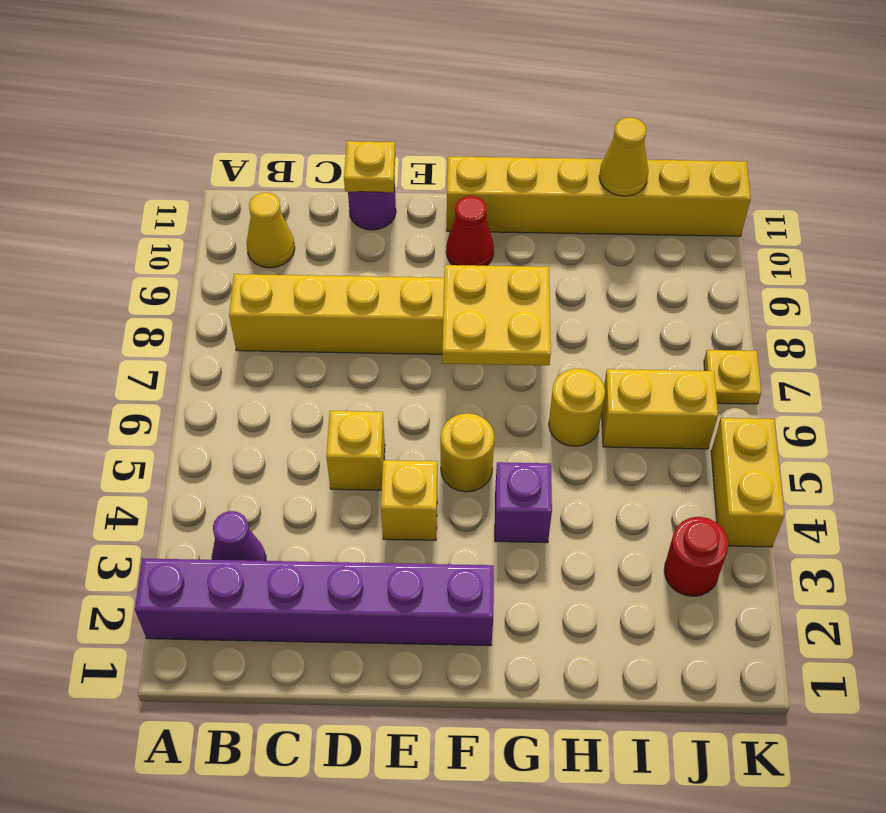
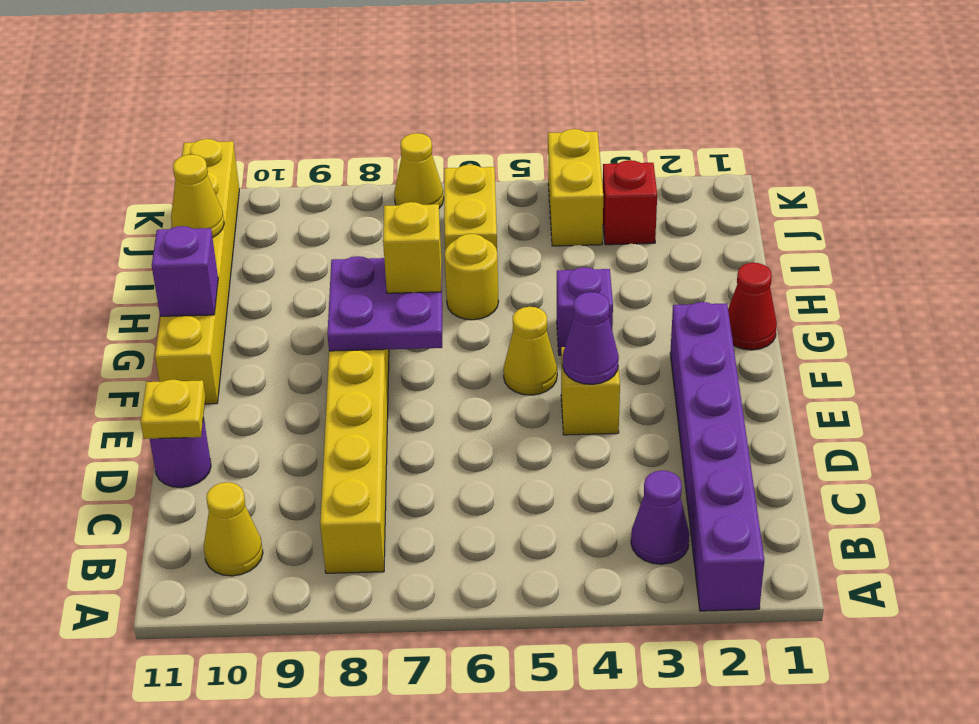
yellow brick D5 level 1 -> yellow brick G7 level 3
none -> purple cone E4 level 2
yellow round brick F5 level 1 -> yellow cone F5 level 1
yellow plate F7:G8 level 2 -> purple plate F7:G8 level 2
red cone F10 level 1 -> red cone G1 level 1
none -> purple brick G11 level 2
red round brick J3 level 1 -> red brick J3 level 1
yellow brick K4:K5 level 1 -> yellow brick J4:K4 level 1
yellow plate K7 level 1 -> yellow cone K7 level 1

